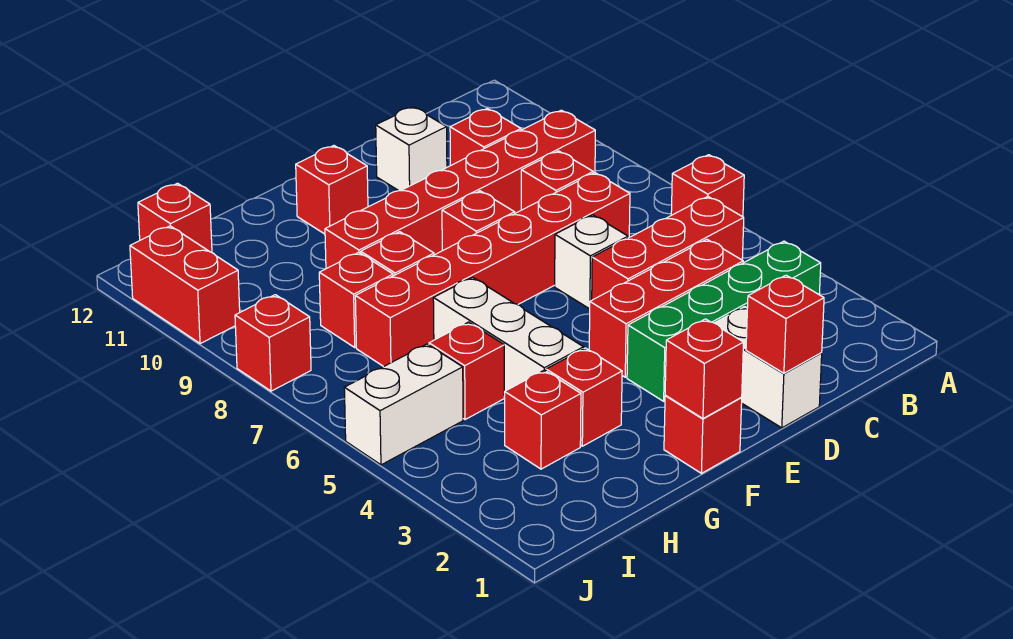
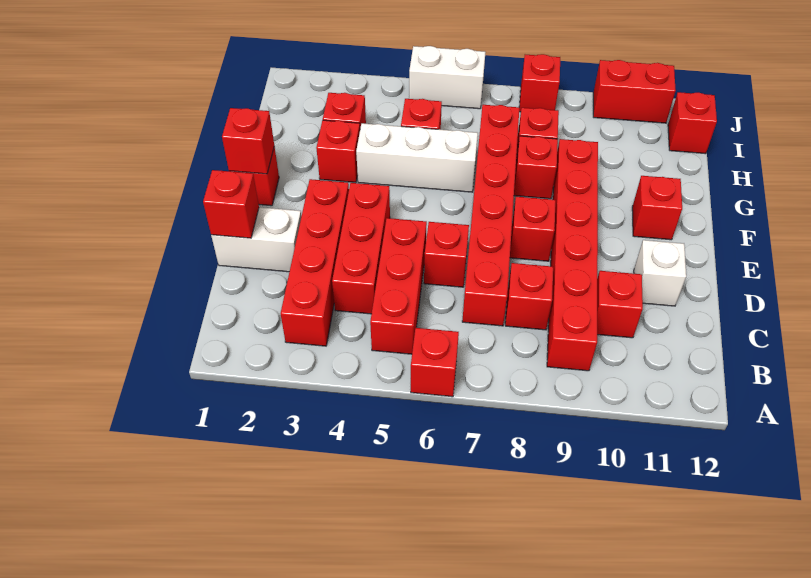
green brick B3:E3 level 1 -> red brick B3:E3 level 1
white brick D6 level 1 -> red brick D6 level 1
white brick I5:J5 level 1 -> white brick J5:J6 level 1

